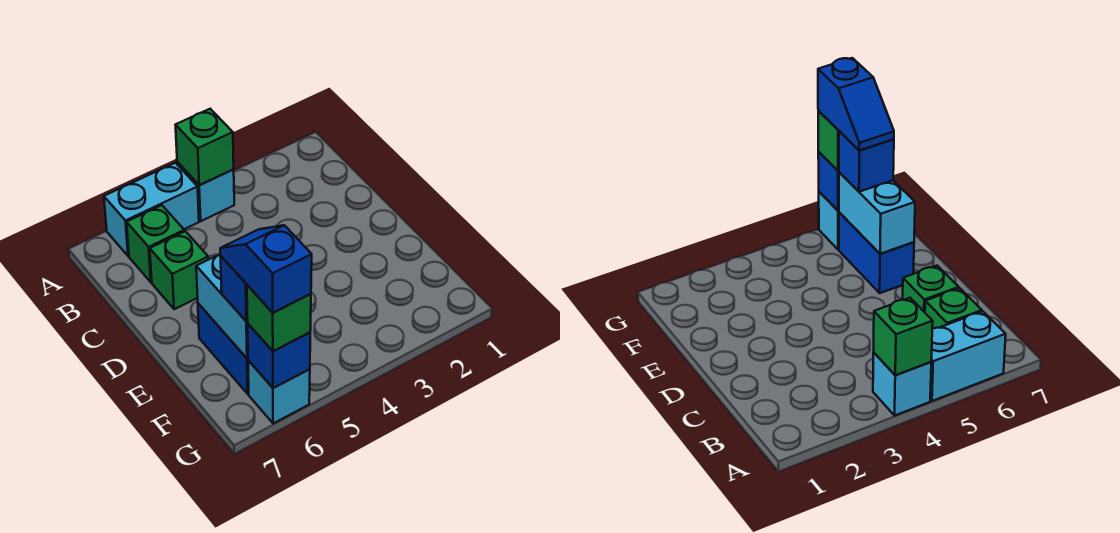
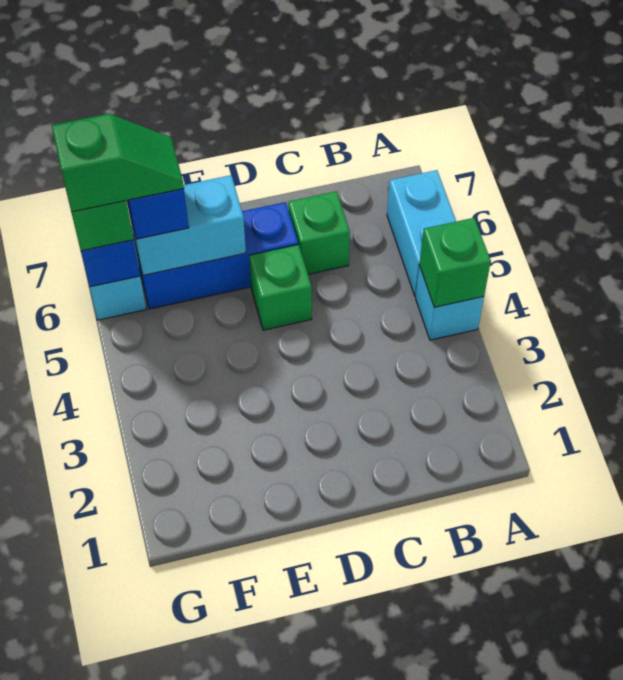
green brick B6 level 1 -> green brick D5 level 1
blue brick E6:F6 level 1 -> blue brick D6:F6 level 1
blue slope F6:G6 level 4 top G -> green slope F6:G6 level 4 top G

